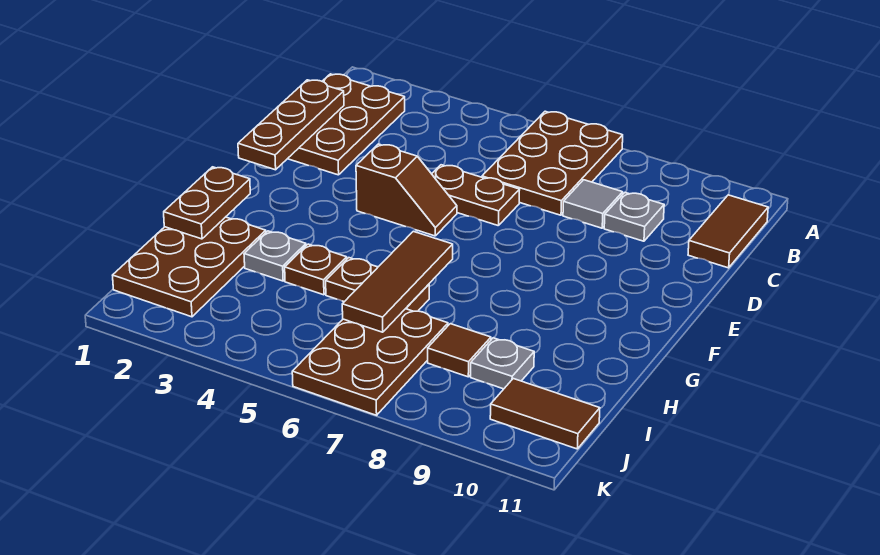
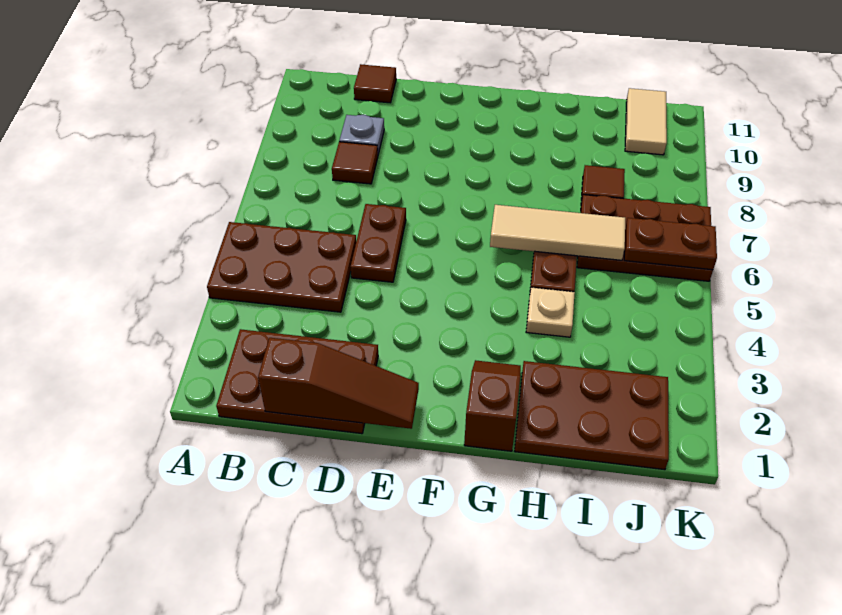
brown plate A6:C7 level 1 -> brown plate A4:C5 level 1
brown tile B11:C11 level 1 -> brown tile C11 level 1
brown plate C1:E1 level 2 -> brown slope C1:E1 level 2 top C
grey tile C8 level 1 -> brown tile C8 level 1
brown slope E4:E5 level 1 top 4 -> brown slope G1:G2 level 1 top 1
brown plate G1:H1 level 2 -> brown plate J6:K6 level 2
brown tile G6:I6 level 2 -> tan tile G6:I6 level 2
grey plate H3 level 1 -> none
brown plate H4 level 1 -> tan plate H4 level 1
grey plate I9 level 1 -> none
brown tile J10:J11 level 1 -> tan tile J10:J11 level 1

